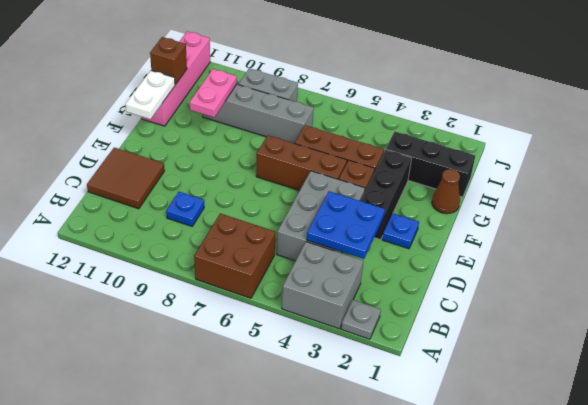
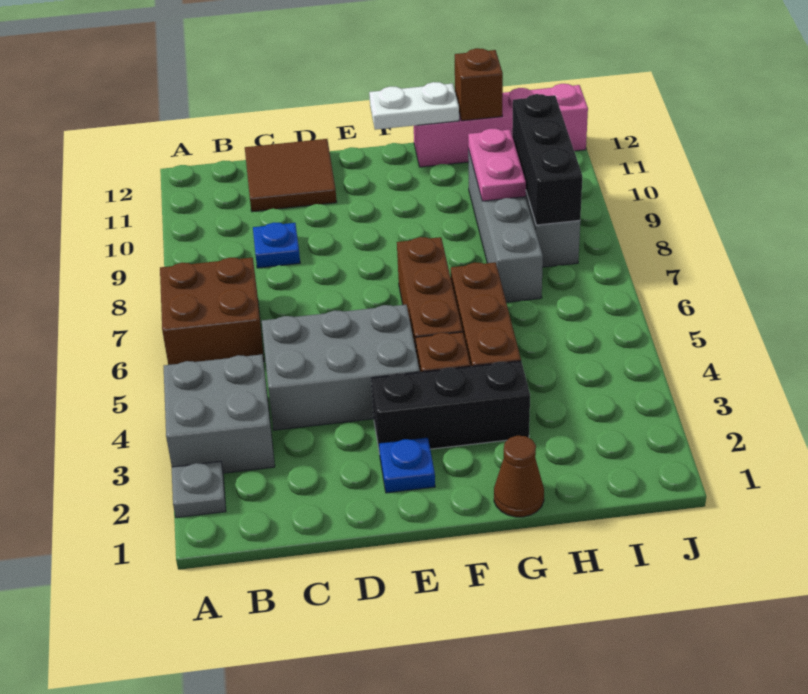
blue plate C3:D4 level 2 -> none
pink plate G10:H10 level 2 -> pink plate H9:H10 level 2
black brick H1:H3 level 1 -> black brick I8:I10 level 2

